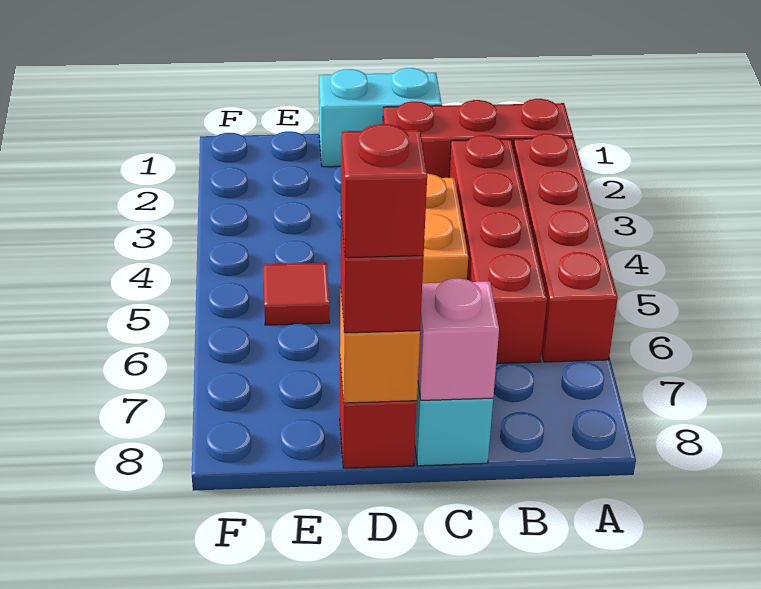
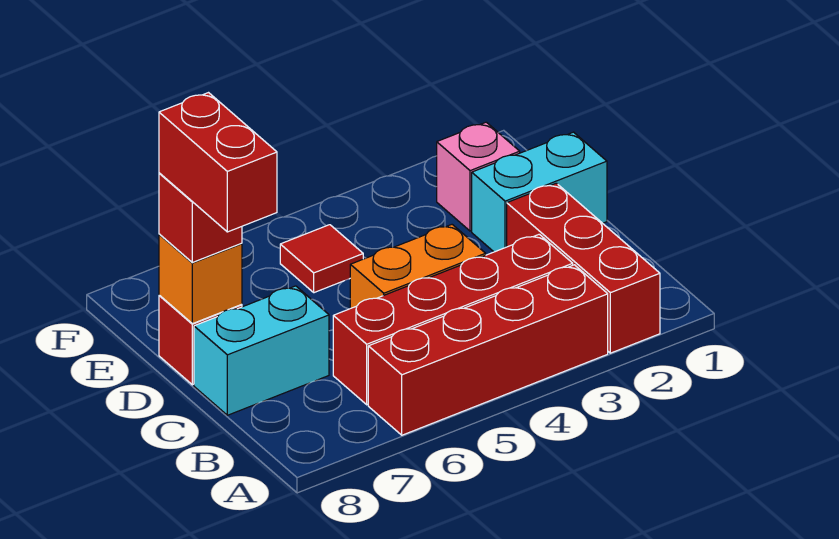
cyan brick C1:D1 level 1 -> cyan brick D1:D2 level 1
pink brick C8 level 2 -> pink brick E2 level 1
red brick D8 level 4 -> red brick C8:D8 level 4

